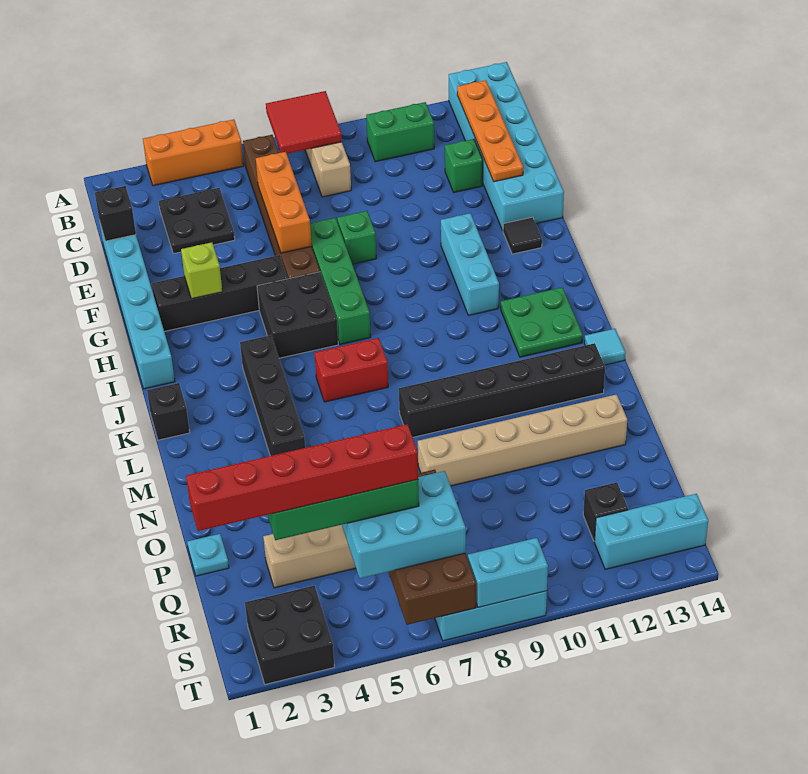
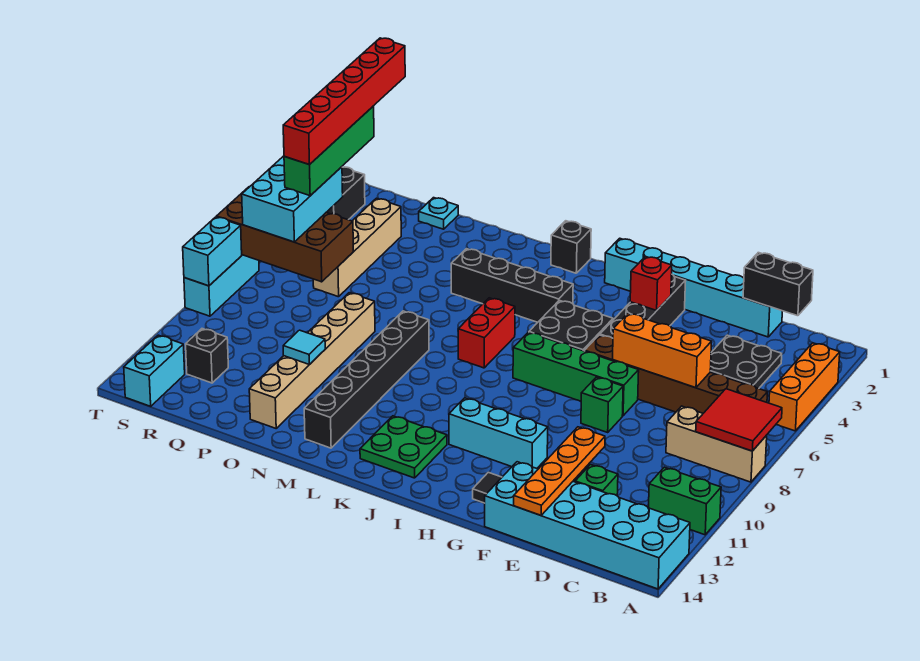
green brick B10:B11 level 1 -> green brick A11:B11 level 1
orange plate B13:E13 level 2 -> orange plate E11:E14 level 2
black brick D1 level 2 -> black brick C1:D1 level 2
lime brick G3 level 2 -> red brick G3 level 2
cyan tile L14 level 1 -> cyan tile O11 level 2
cyan brick S12:S14 level 1 -> cyan brick S13:S14 level 1

